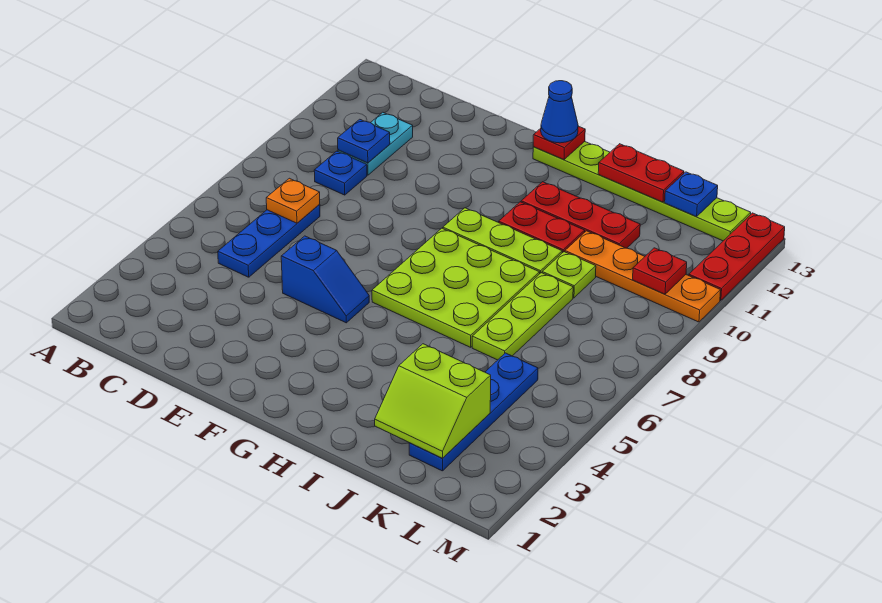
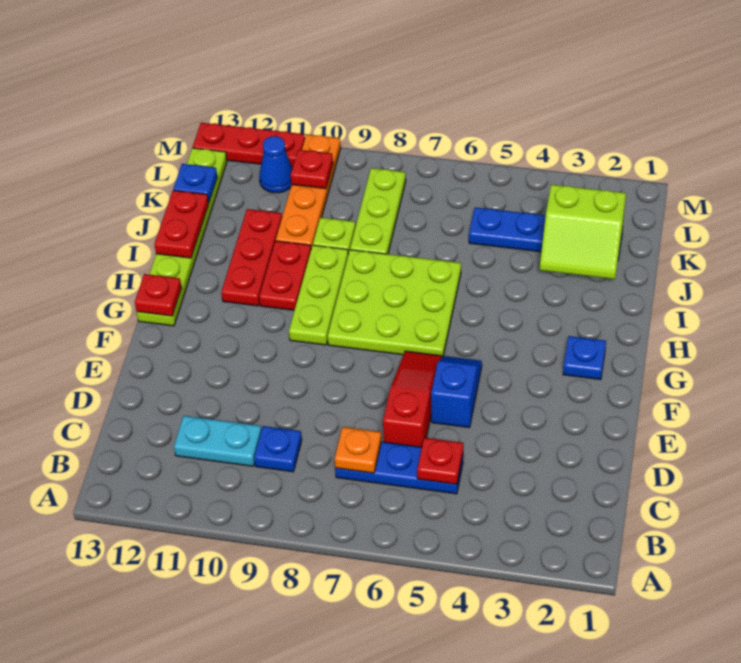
none -> red plate C5 level 2
blue plate C10 level 2 -> blue plate G2 level 1
none -> red slope D6:F6 level 1 top D
blue cone G13 level 3 -> blue cone L11 level 1
lime slope J2:K3 level 2 top 3 -> lime slope J2:K3 level 2 top K
lime plate J6:J8 level 1 -> lime plate J8:L8 level 1

